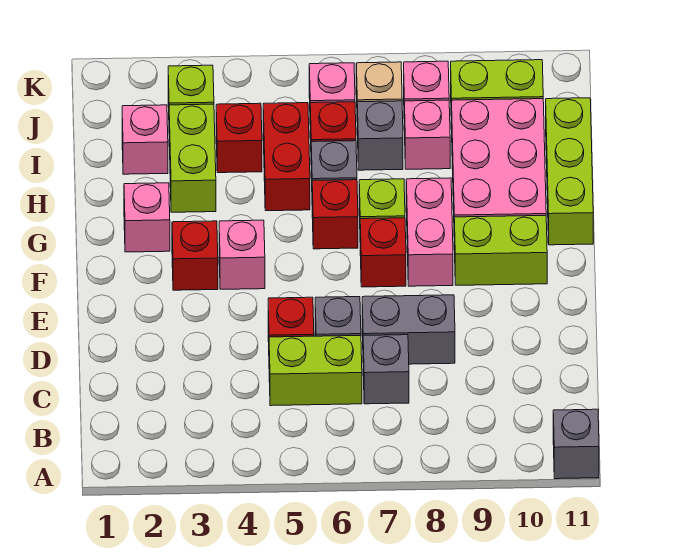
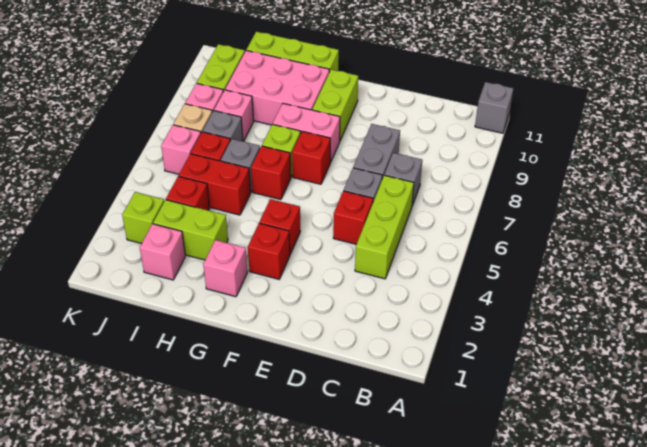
lime brick C5:C6 level 1 -> lime brick C4:C6 level 1
pink brick F4 level 1 -> red brick F4 level 1

